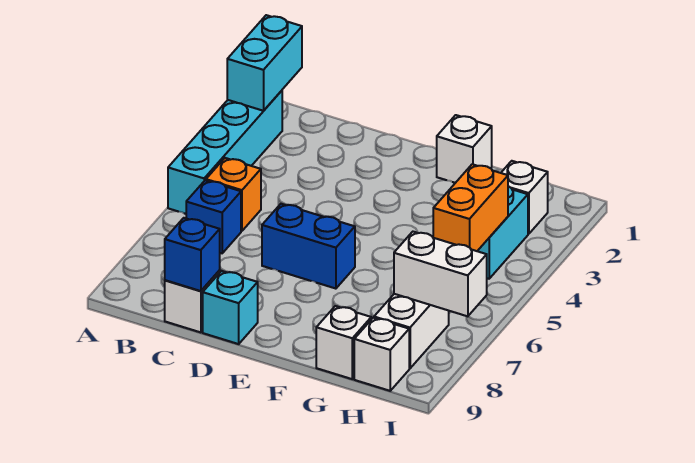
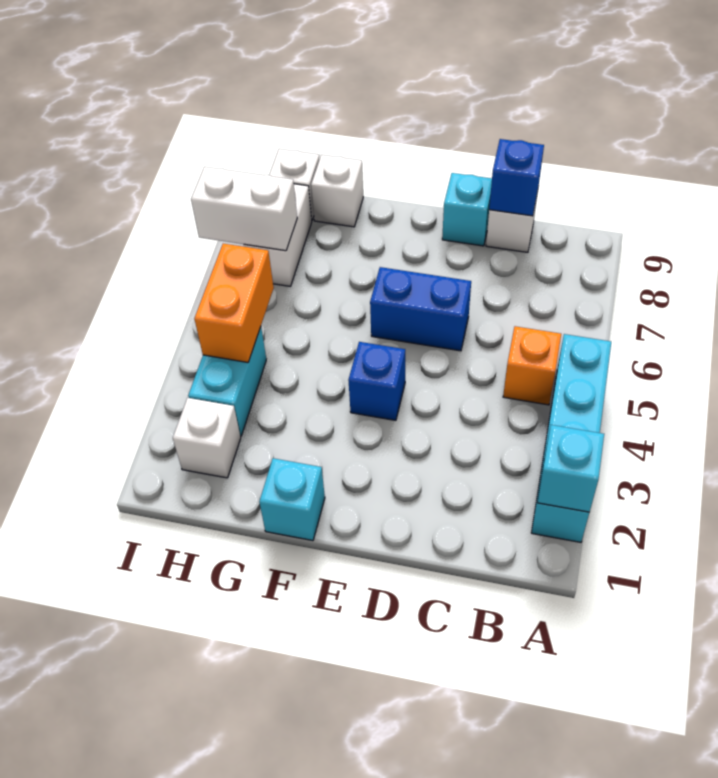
cyan brick A1:A2 level 2 -> cyan brick A2 level 2
blue brick B6 level 1 -> blue brick E4 level 1
white brick F1 level 1 -> cyan brick F1 level 1

